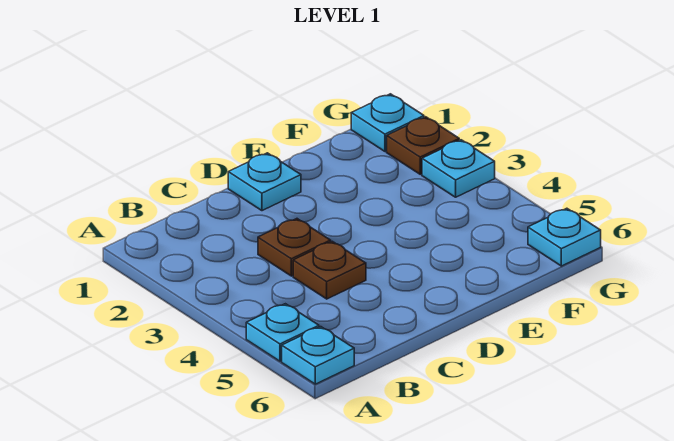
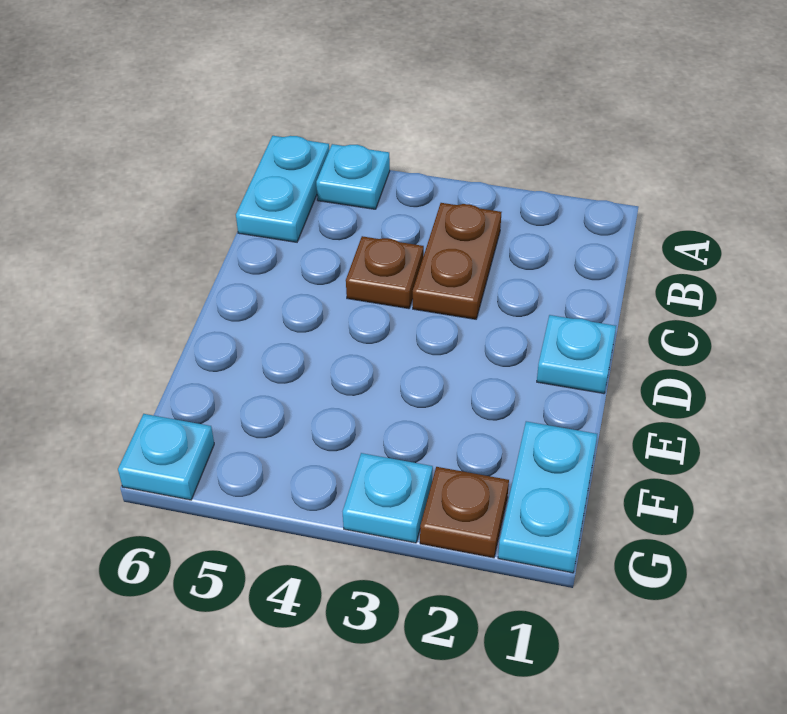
cyan plate A6 level 1 -> cyan plate A6:B6 level 1
brown plate C3 level 1 -> brown plate B3:C3 level 1
cyan plate G1 level 1 -> cyan plate F1:G1 level 1

